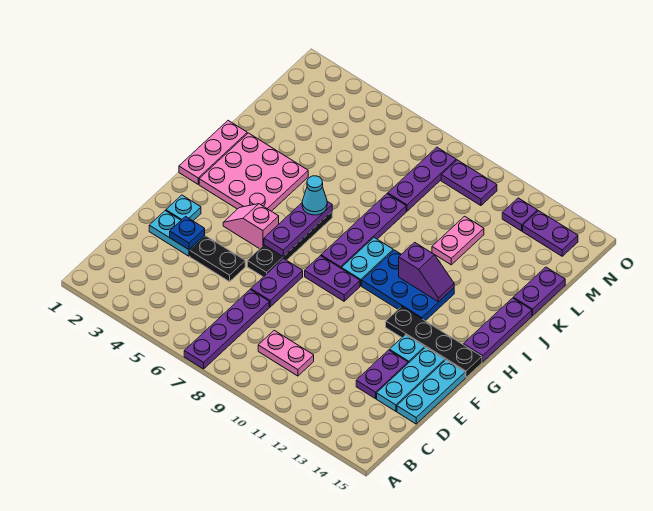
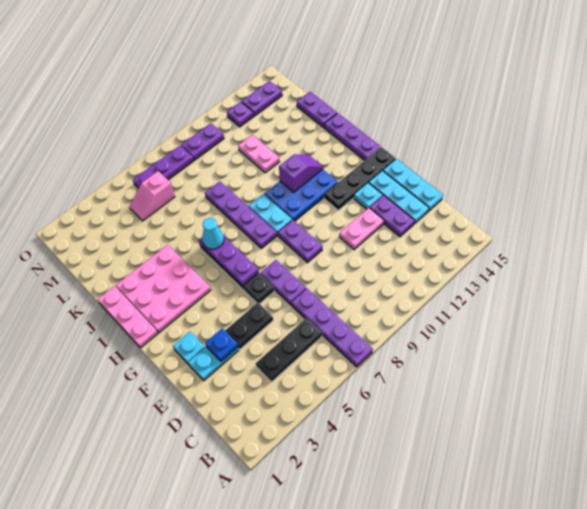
none -> black plate C4:C6 level 1
pink plate C9:C10 level 1 -> pink plate E11:E12 level 1
pink slope G4:G5 level 1 top 5 -> pink slope M5:M6 level 1 top 6
purple plate G8:G9 level 1 -> purple plate F9:G9 level 1
purple plate L8:N8 level 1 -> purple plate N6:N8 level 1

